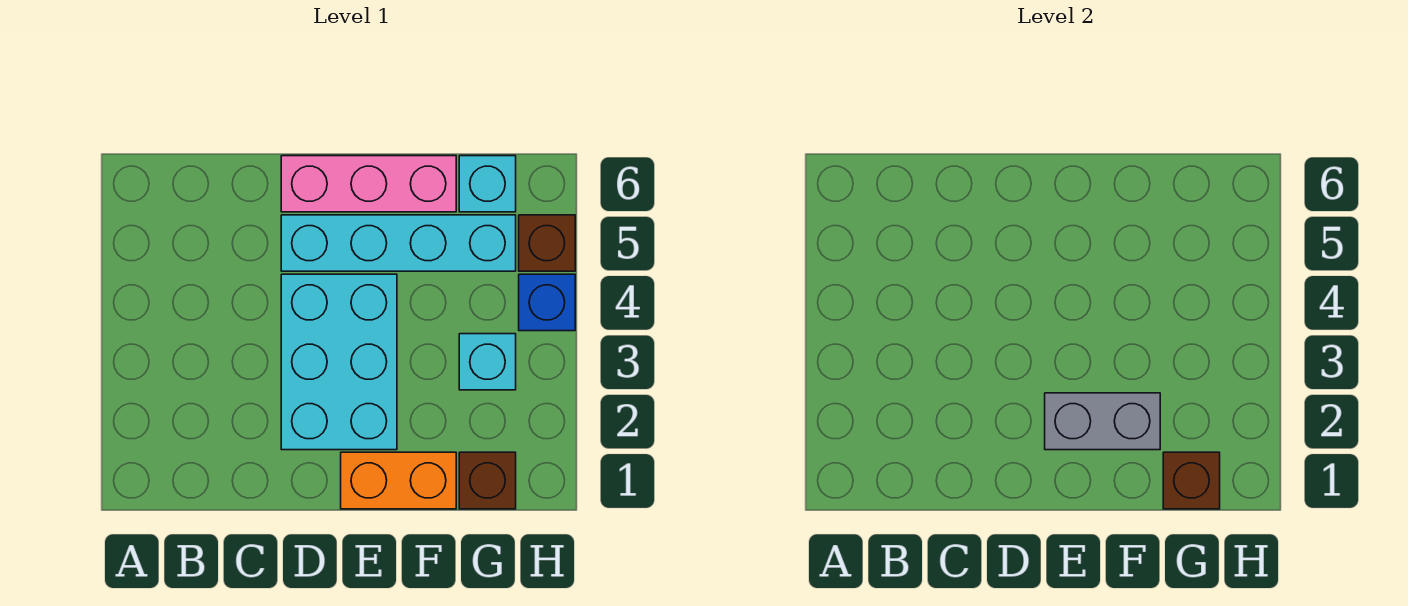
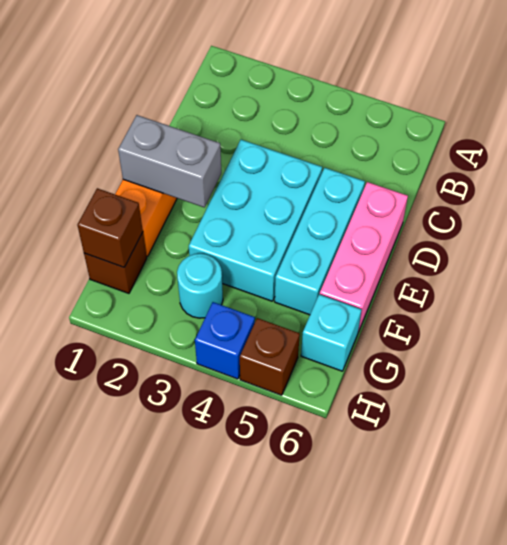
cyan brick D2:E4 level 1 -> cyan brick D3:F4 level 1
cyan brick D5:G5 level 1 -> cyan brick D5:F5 level 1
grey brick E2:F2 level 2 -> grey brick E1:E2 level 2
cyan brick G3 level 1 -> cyan round brick G3 level 1

